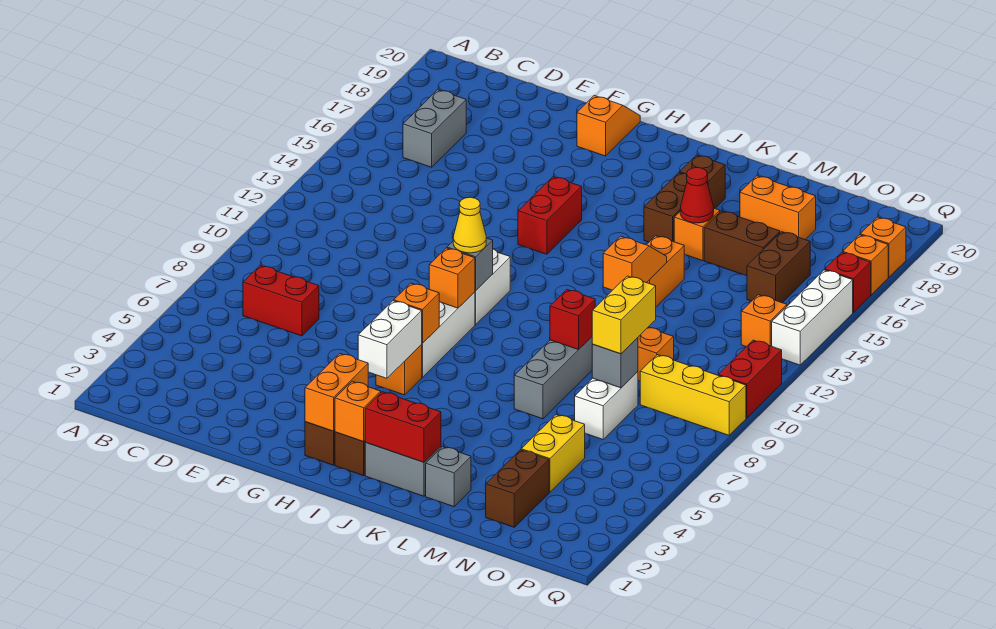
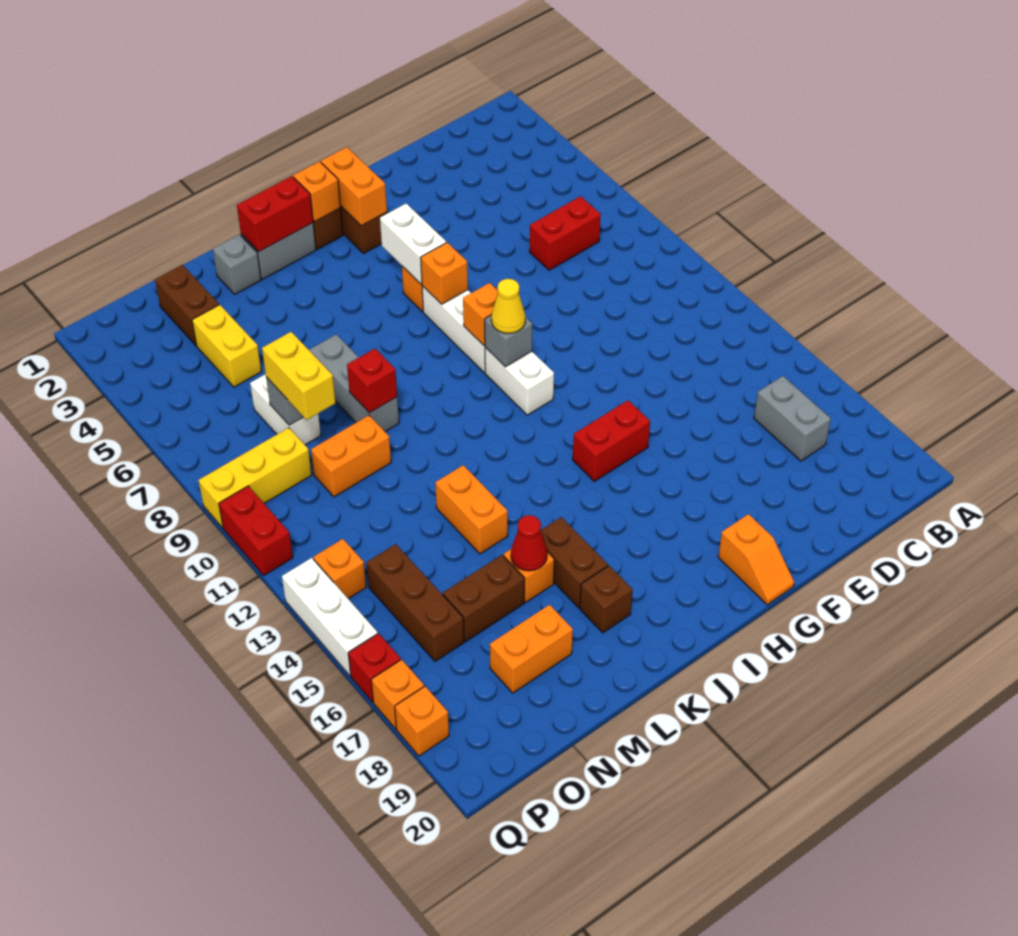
red brick H14:H15 level 1 -> red brick G14:H14 level 1
orange slope L12:L13 level 2 top 12 -> none
brown brick O15:O16 level 1 -> brown brick O14:O16 level 1

